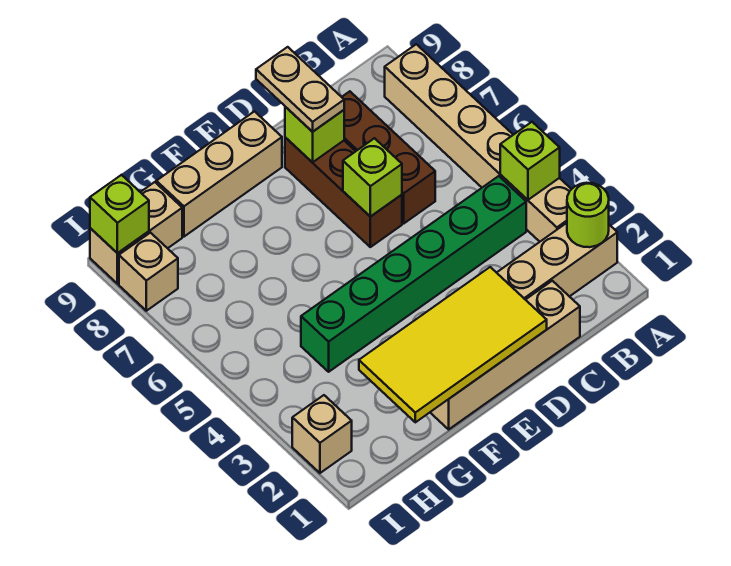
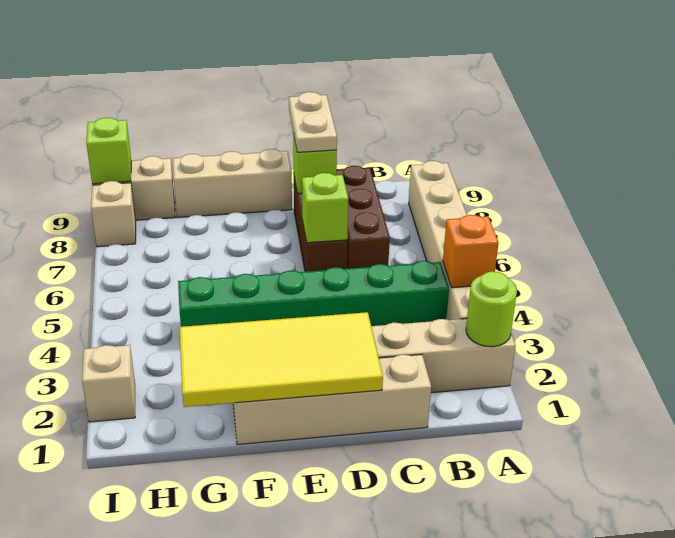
lime brick A4 level 2 -> orange brick A4 level 2

